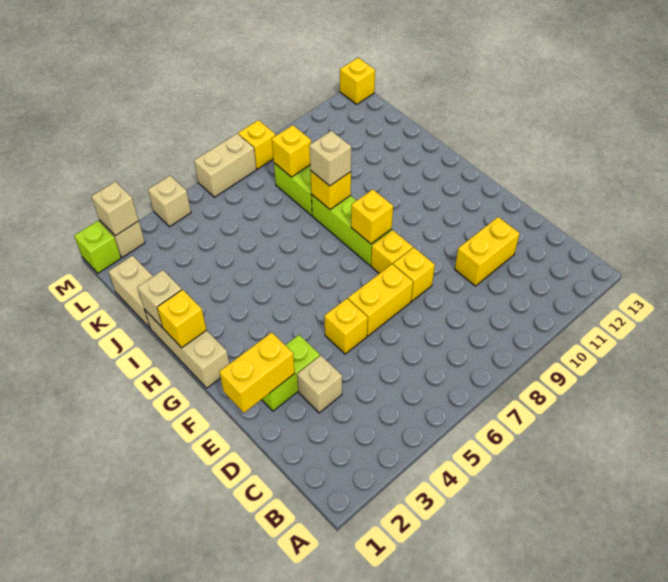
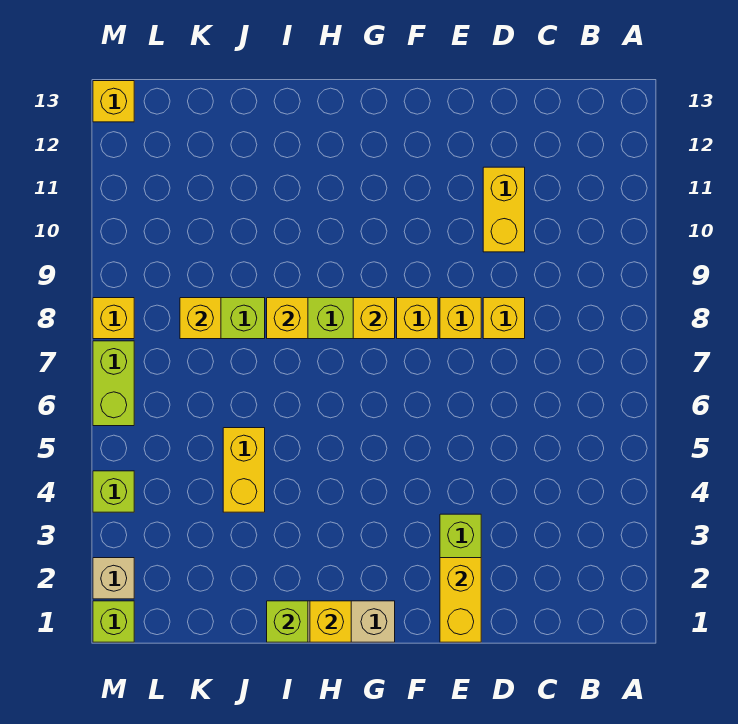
tan brick D3 level 1 -> none
yellow brick E5 level 1 -> yellow brick D8 level 1
yellow brick E6:E7 level 1 -> yellow brick J4:J5 level 1
tan brick I1 level 2 -> lime brick I1 level 2
tan brick I8 level 3 -> none
tan brick J1:K1 level 1 -> none
tan brick M2 level 2 -> none
tan brick M4 level 1 -> lime brick M4 level 1
tan brick M6:M7 level 1 -> lime brick M6:M7 level 1

